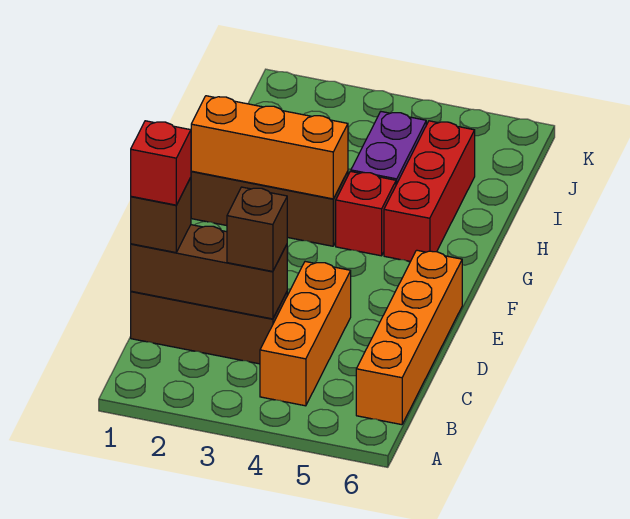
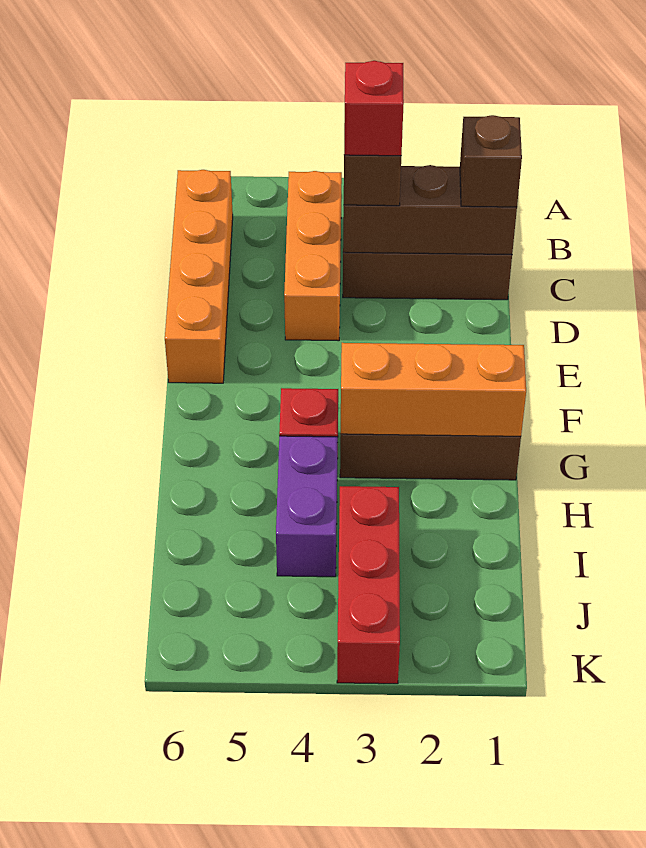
red brick C1 level 4 -> red brick C3 level 4
red brick G5:I5 level 1 -> red brick I3:K3 level 1

